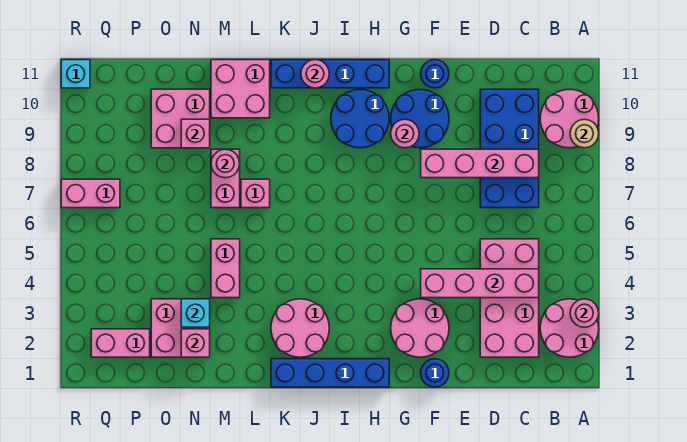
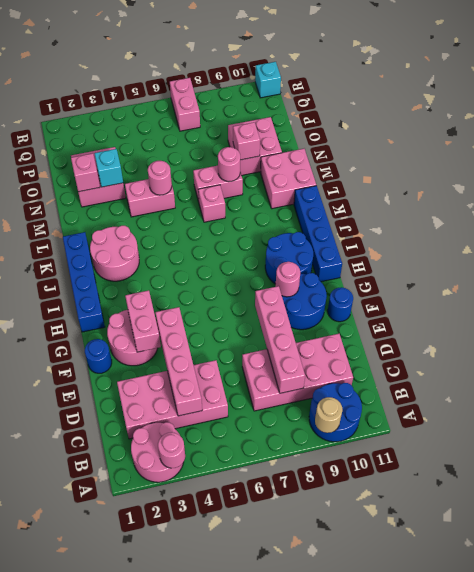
pink round brick A9:B10 level 1 -> blue round brick A9:B10 level 1
blue brick C7:D10 level 1 -> pink brick C7:D10 level 1
pink round brick J11 level 2 -> pink round brick M5 level 2
pink brick P2:Q2 level 1 -> pink brick F3:G3 level 2

